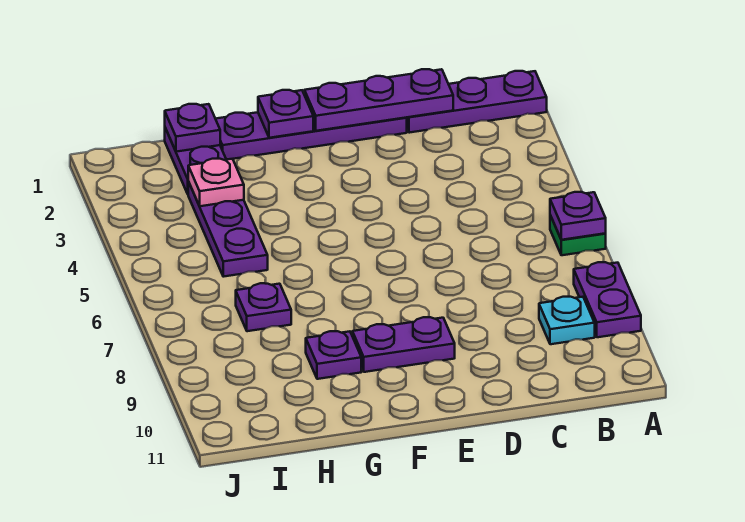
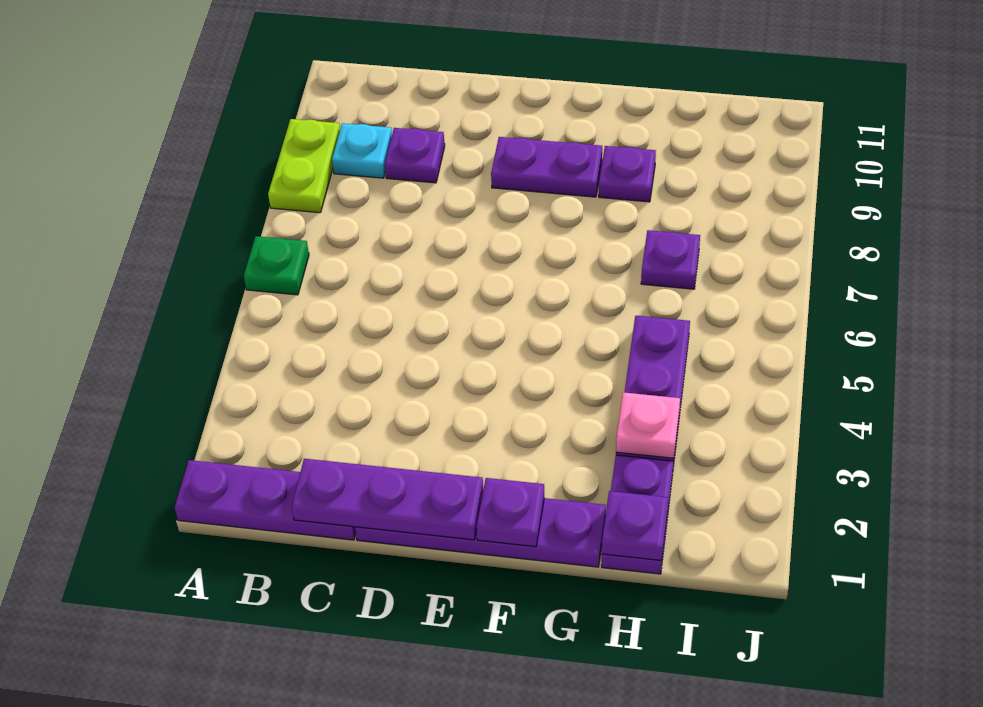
purple plate A6 level 2 -> purple plate C9 level 1
purple plate A8:A9 level 1 -> lime plate A8:A9 level 1

